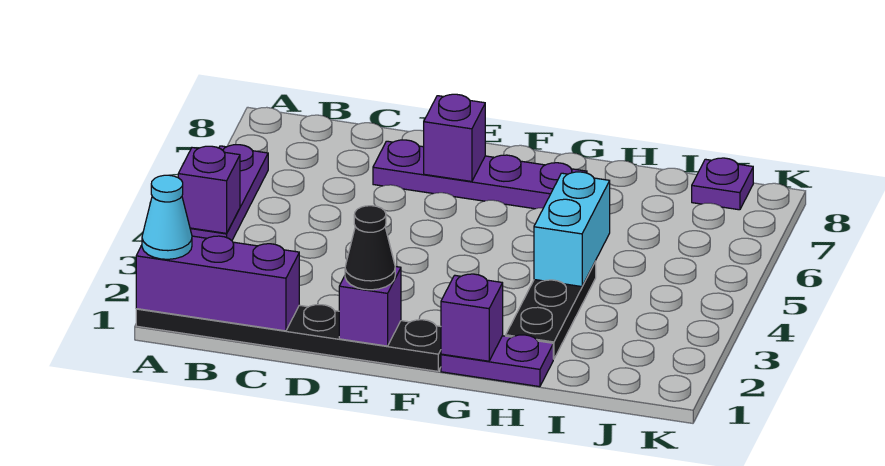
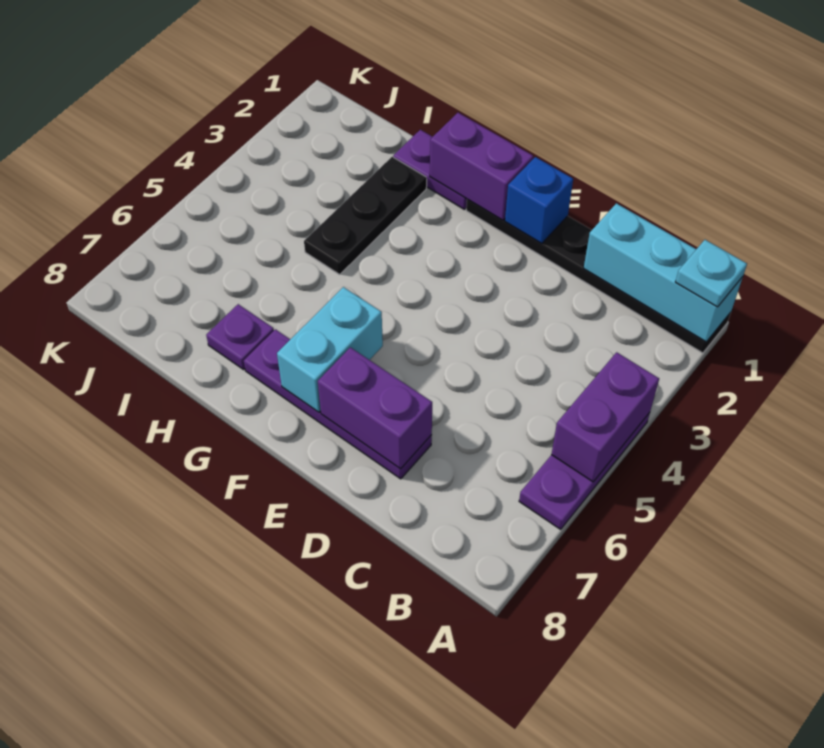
purple brick A1:C1 level 2 -> cyan brick A1:C1 level 2
cyan cone A1 level 3 -> cyan plate A1 level 3
purple brick A4 level 2 -> purple brick A4:A5 level 2
purple brick E1 level 2 -> blue brick E1 level 2
black cone E1 level 3 -> none
purple brick E7 level 2 -> purple brick D7:E7 level 2
purple brick G1 level 2 -> purple brick F1:G1 level 2
cyan brick H4:H5 level 2 -> cyan brick F6:F7 level 2
purple plate J8 level 1 -> purple plate H7 level 1

